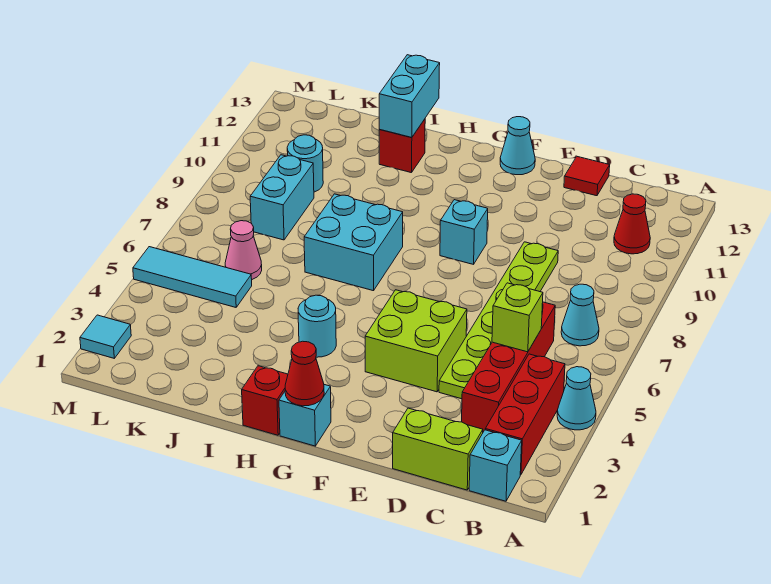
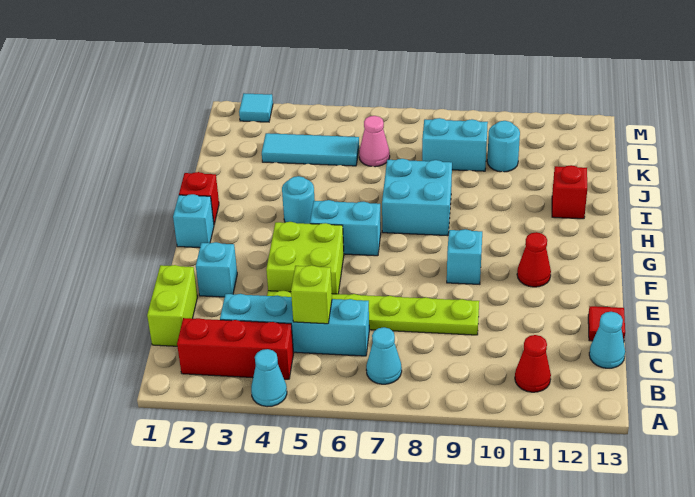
cyan brick B1 level 1 -> cyan brick E2 level 1
red brick C3:C6 level 1 -> cyan brick C3:C6 level 1
cyan cone F13 level 1 -> cyan cone C13 level 1
red cone G1 level 2 -> red cone F11 level 1
cyan brick I12:I13 level 2 -> cyan brick G5:G6 level 1
cyan tile K5:M5 level 1 -> cyan tile K3:K5 level 1

